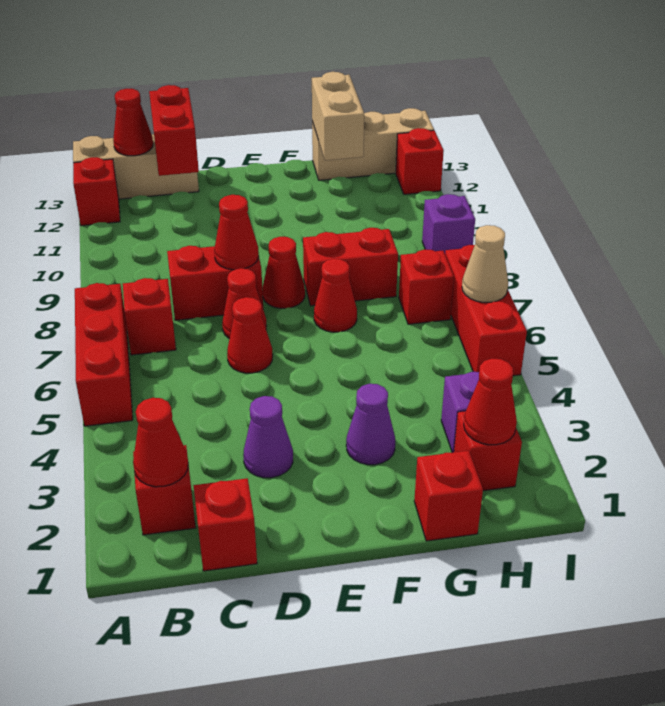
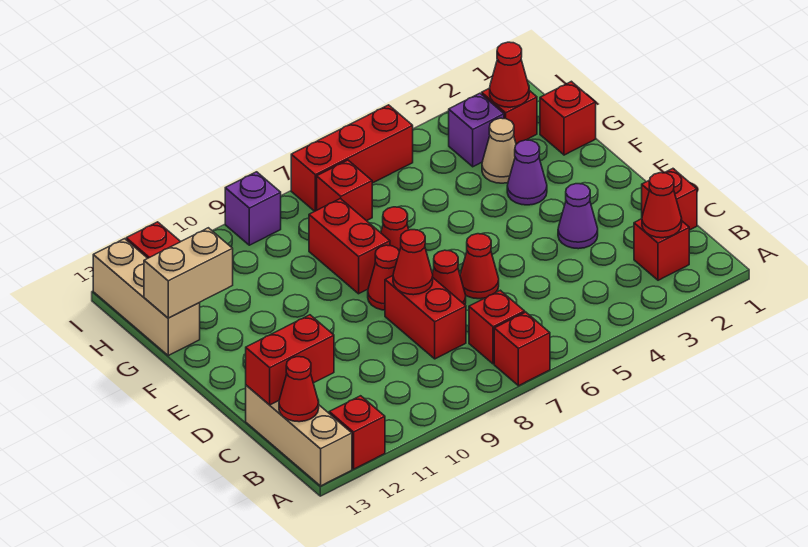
red brick A5:A7 level 1 -> red brick A7 level 1
tan cone I6 level 2 -> tan cone G3 level 1

